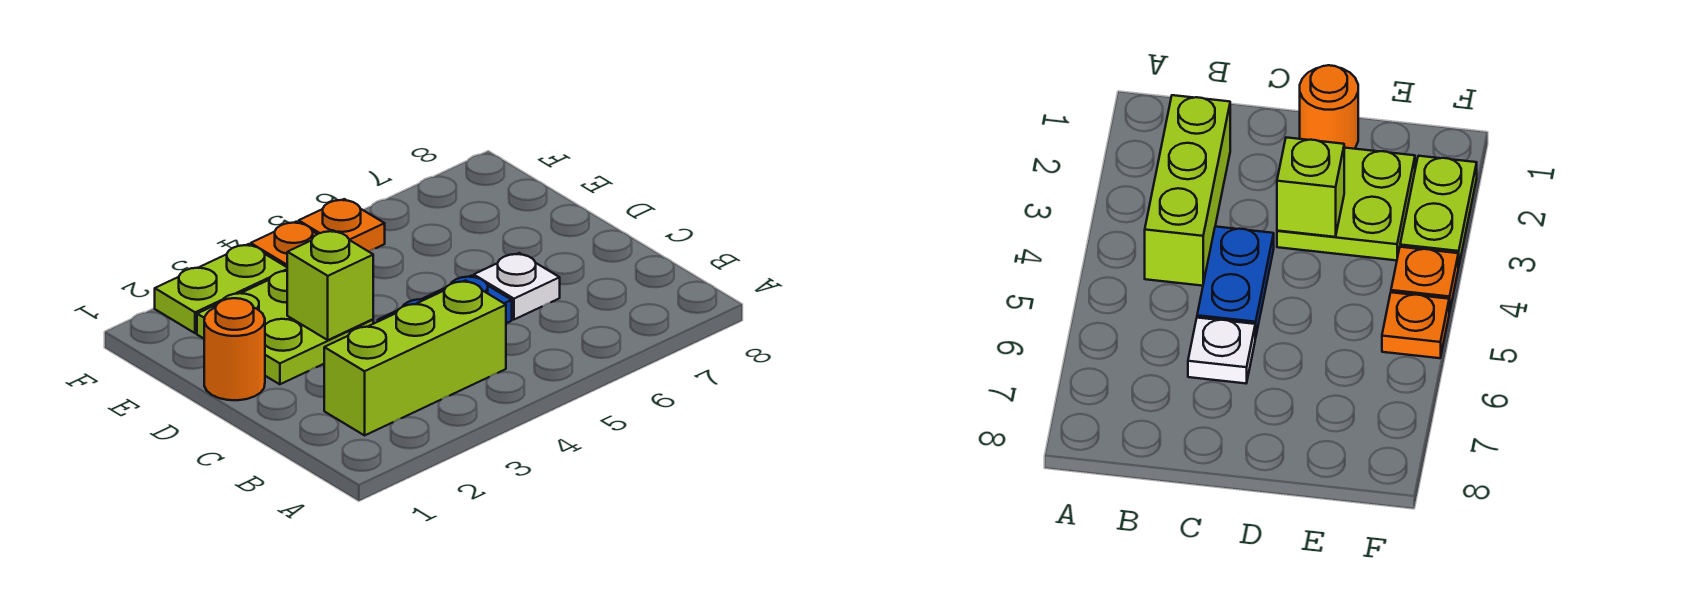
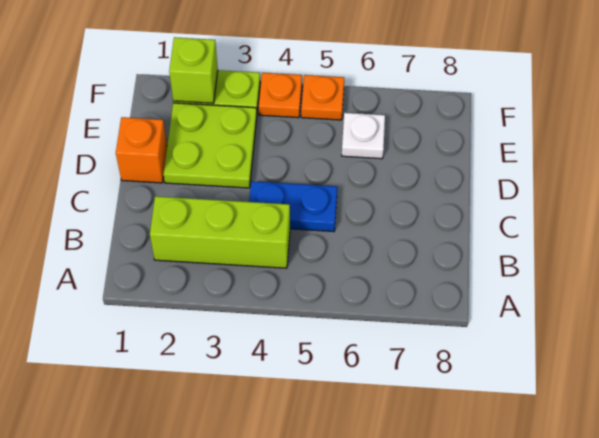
white plate C6 level 1 -> white plate E6 level 1
orange round brick D1 level 1 -> orange brick D1 level 1
lime brick D3 level 2 -> lime brick F2 level 2

